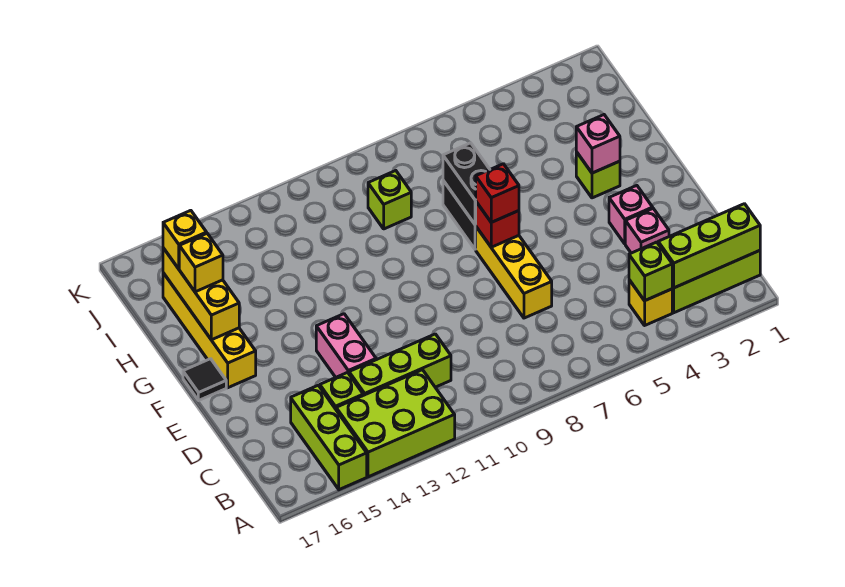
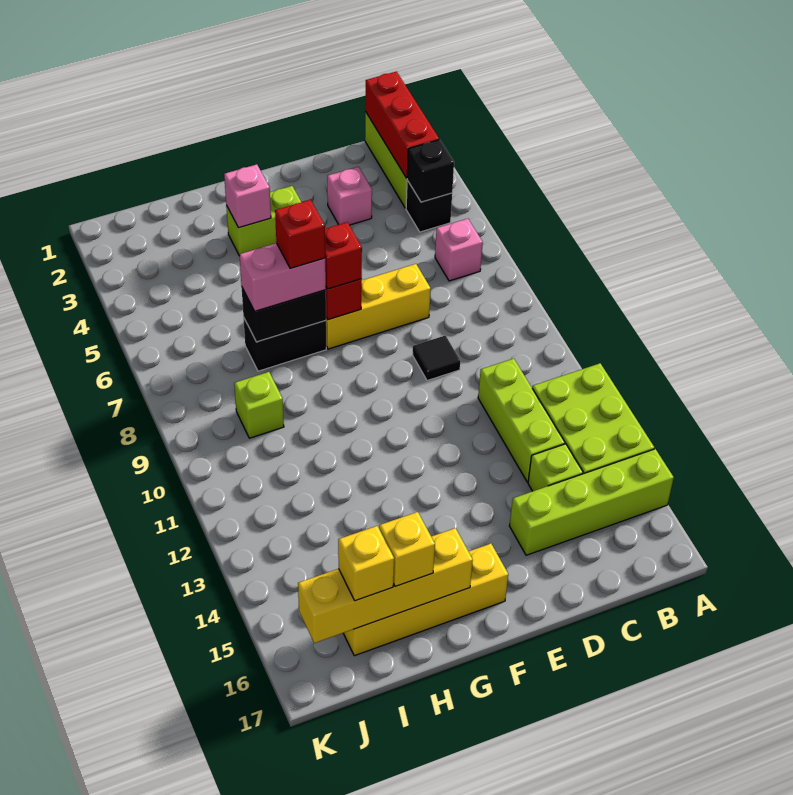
lime brick A15:C15 level 1 -> lime brick A15:D15 level 1
lime brick B1:B3 level 2 -> red brick B1:B3 level 2
yellow brick B4 level 1 -> black brick B4 level 1
lime brick B4 level 2 -> black brick B4 level 2
pink brick D13:E13 level 1 -> pink brick G7:H7 level 3
pink brick E3 level 1 -> pink brick B6 level 1
black tile F17 level 1 -> black tile D9 level 1
lime brick G3 level 1 -> lime brick F3:G3 level 1
none -> red brick G7 level 4
yellow brick G16:I16 level 2 -> yellow brick G16:J16 level 2

